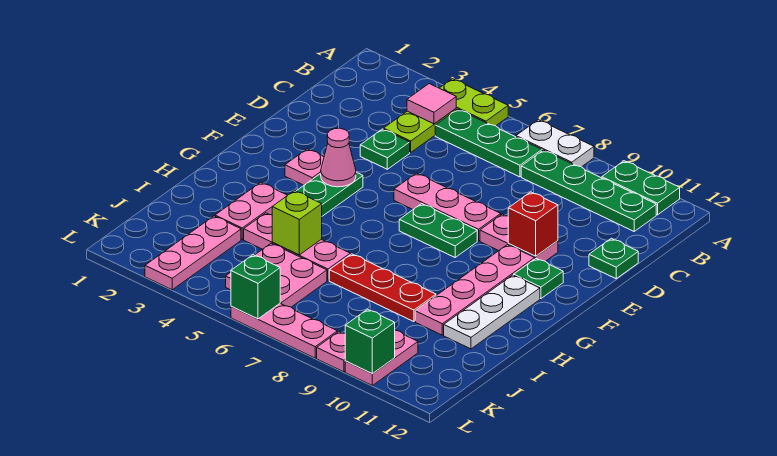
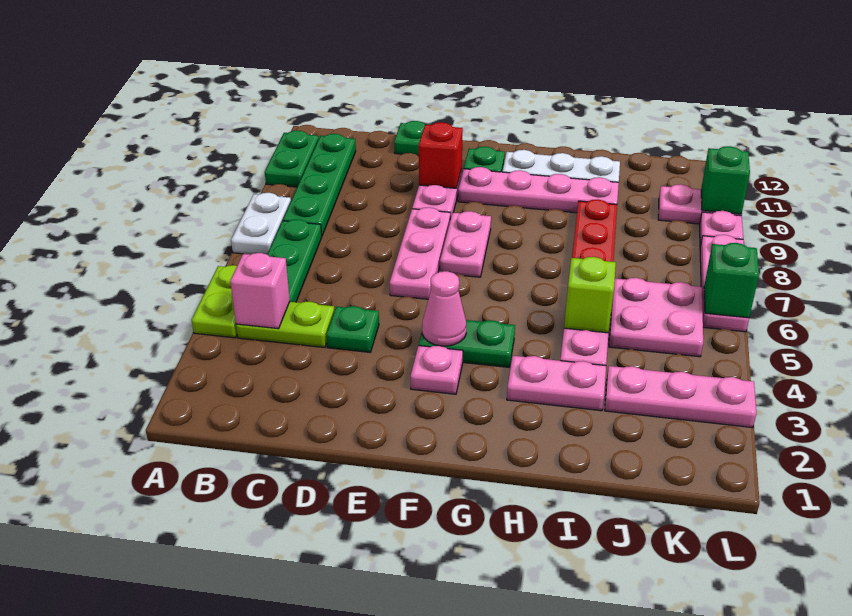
pink tile B4 level 2 -> pink brick B4 level 2
green plate F7:F8 level 1 -> pink plate F7:F8 level 1

